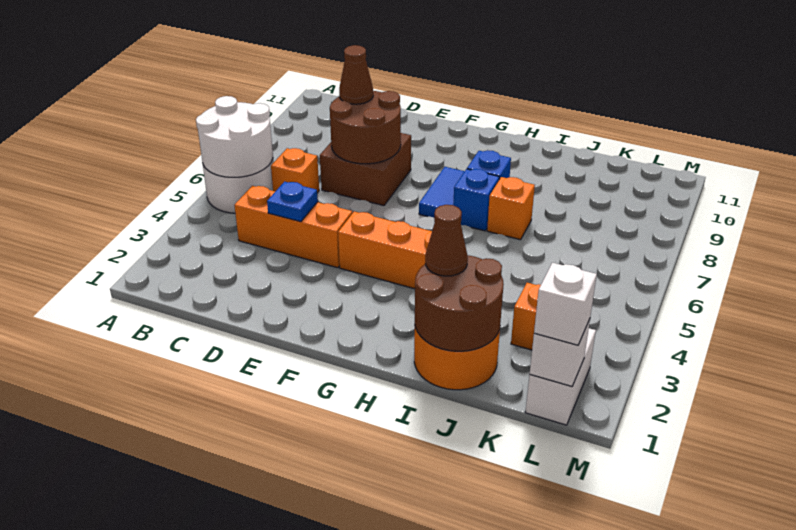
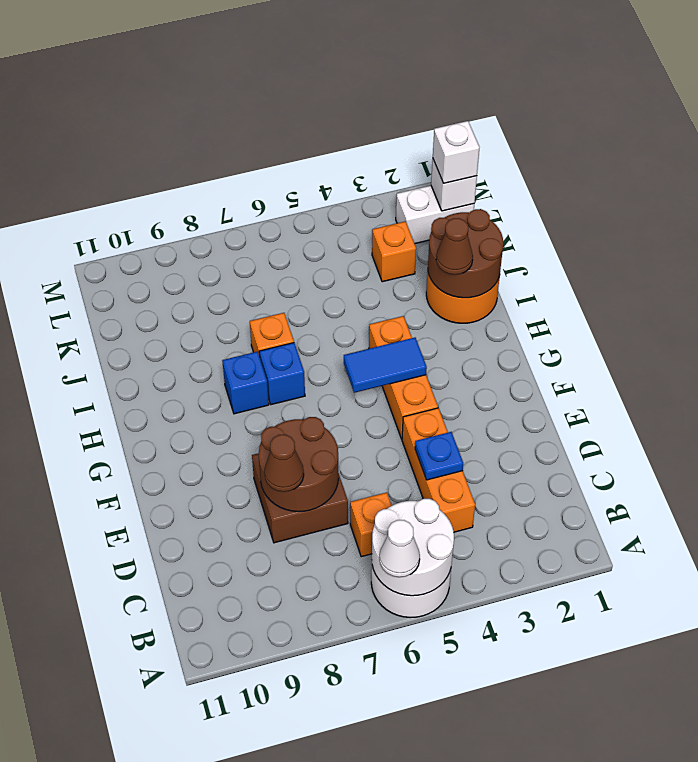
none -> white cone A6 level 3
blue tile G7:G8 level 1 -> blue tile G4:G5 level 2

